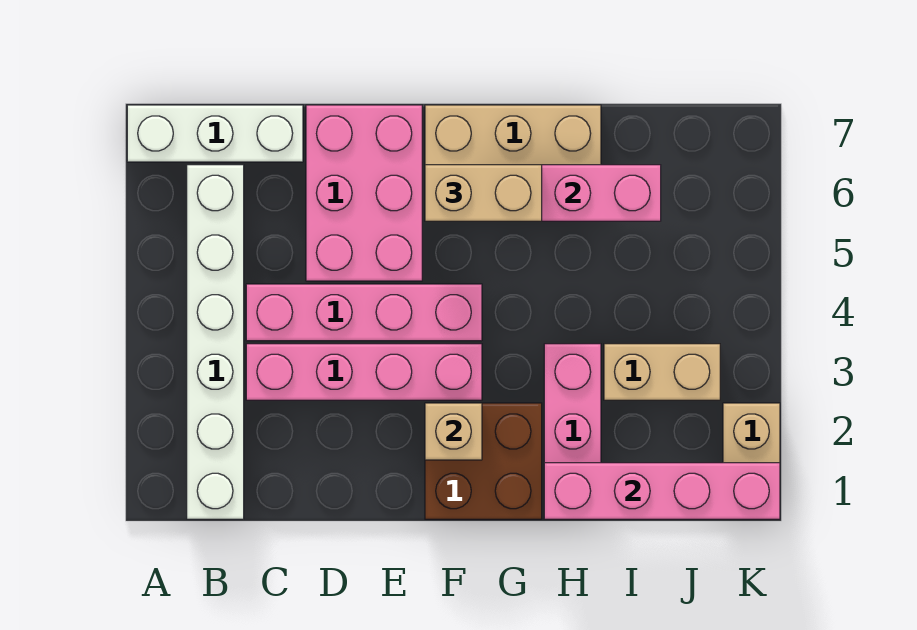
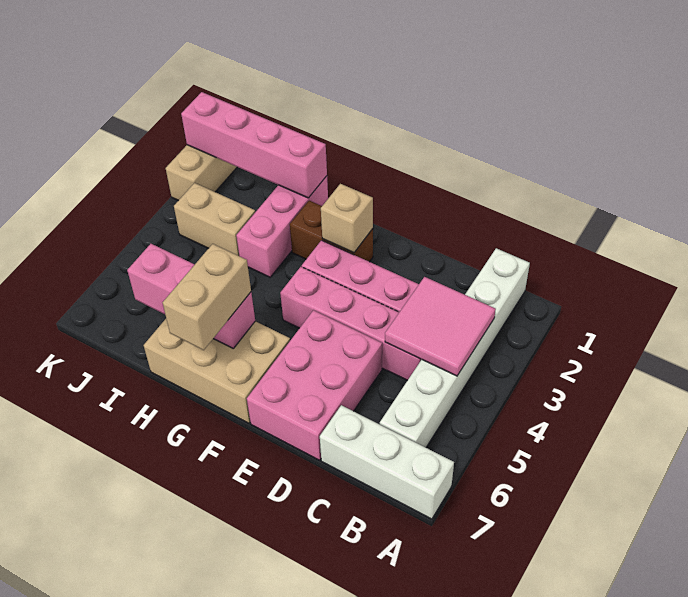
none -> pink tile B3:C4 level 2
brown brick F1:G2 level 1 -> brown brick F2:G2 level 1
tan brick F6:G6 level 3 -> tan brick G6:G7 level 3

